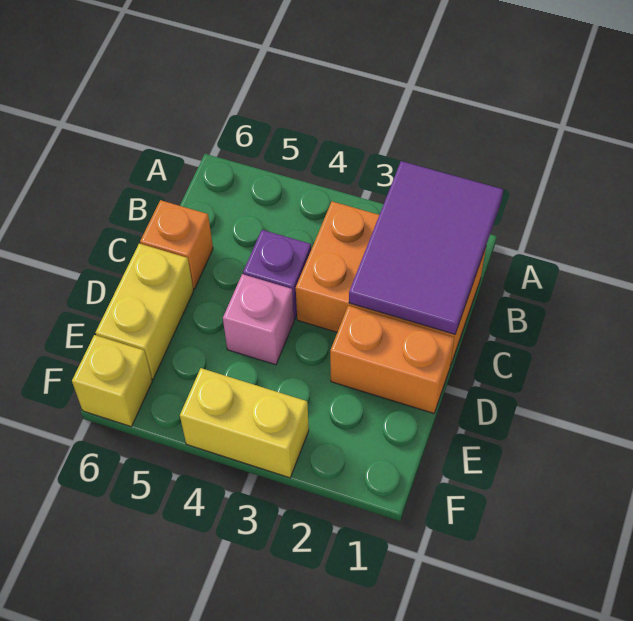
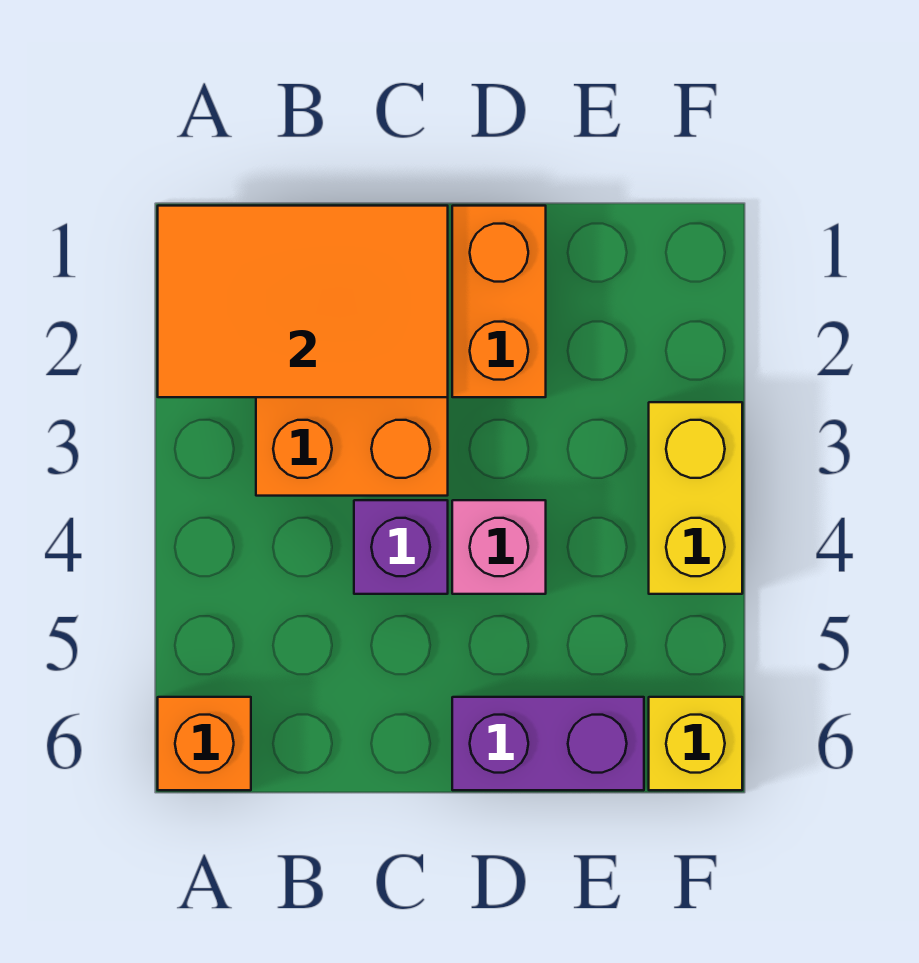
purple tile A1:C2 level 2 -> orange tile A1:C2 level 2
orange brick C6 level 1 -> orange brick A6 level 1
yellow brick D6:E6 level 1 -> purple brick D6:E6 level 1

